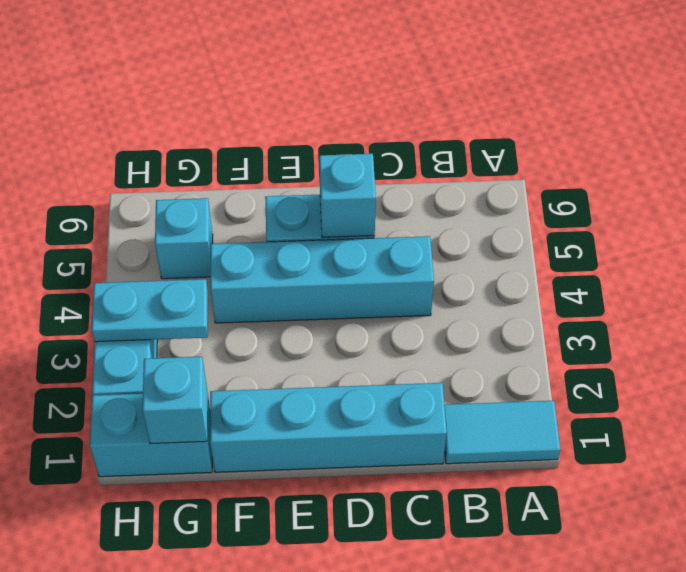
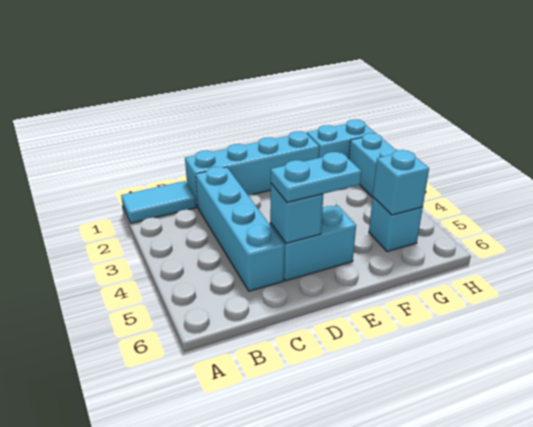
cyan brick C4:F4 level 1 -> cyan brick C2:C5 level 1
cyan brick G1 level 2 -> cyan brick G5 level 2
cyan plate G3:H3 level 2 -> cyan plate D5:E5 level 3

